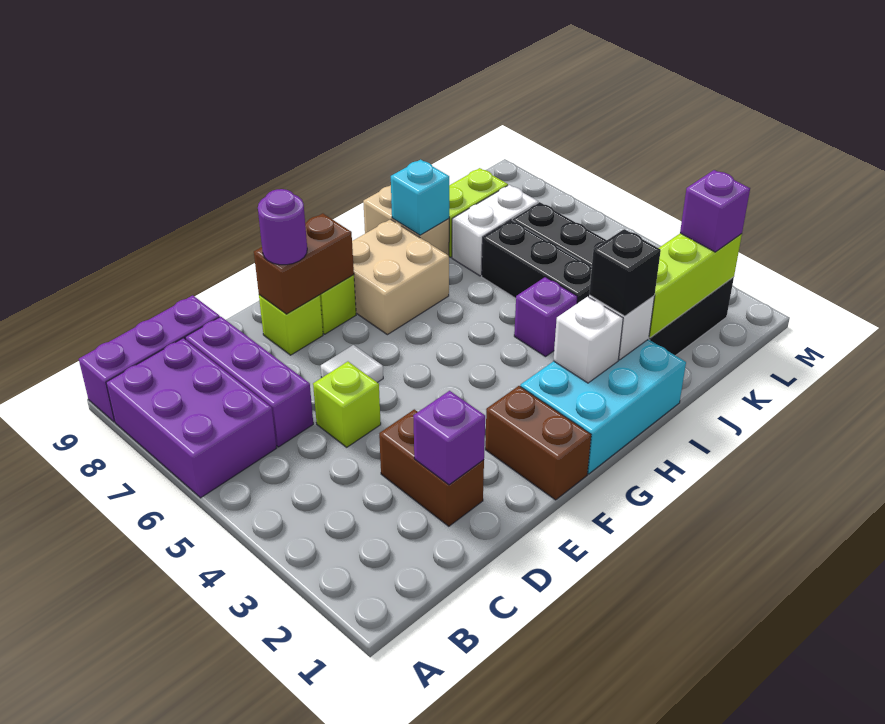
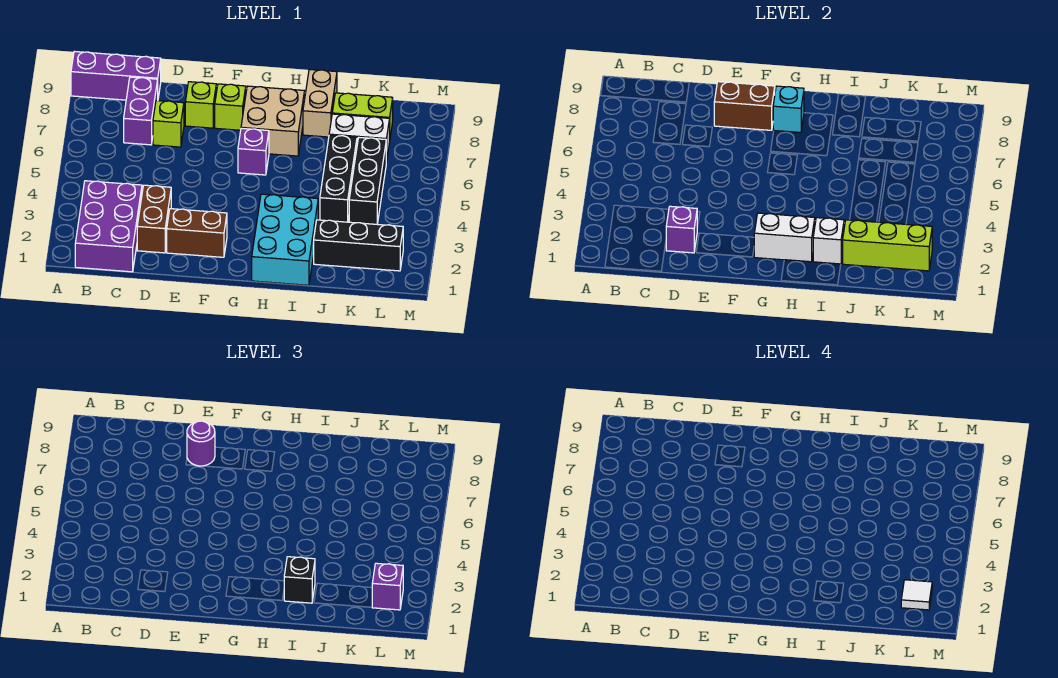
purple brick A6:B8 level 1 -> purple brick B1:C3 level 1
purple brick C6:C8 level 1 -> purple brick C7:C8 level 1
lime brick D5 level 1 -> lime brick D7 level 1
white tile E6 level 1 -> white tile L2 level 4
brown brick F1:F2 level 1 -> brown brick E2:F2 level 1
cyan brick G1:I2 level 1 -> cyan brick H1:I3 level 1
white brick H2 level 2 -> white brick G2:H2 level 2
purple brick I4 level 1 -> purple brick G6 level 1
cyan brick I8 level 2 -> cyan brick G8 level 2

